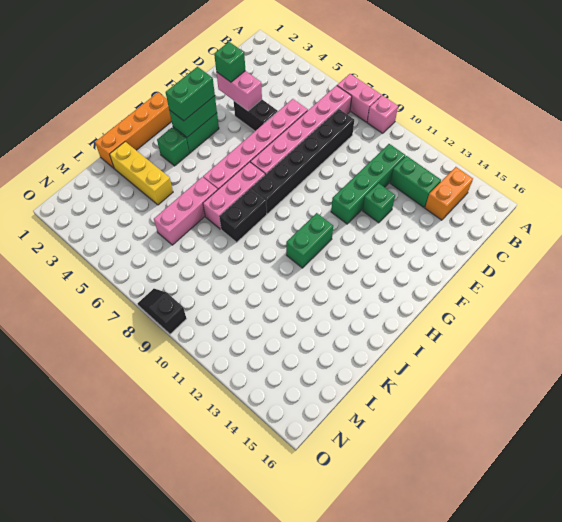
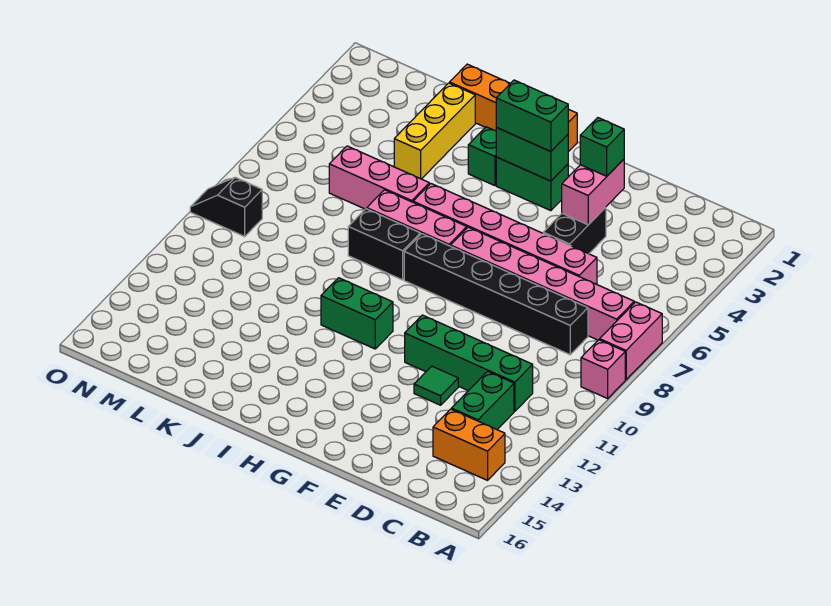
green brick E12 level 1 -> green tile E12 level 1
black slope O8:O9 level 1 top 9 -> black slope N9:O9 level 1 top N

